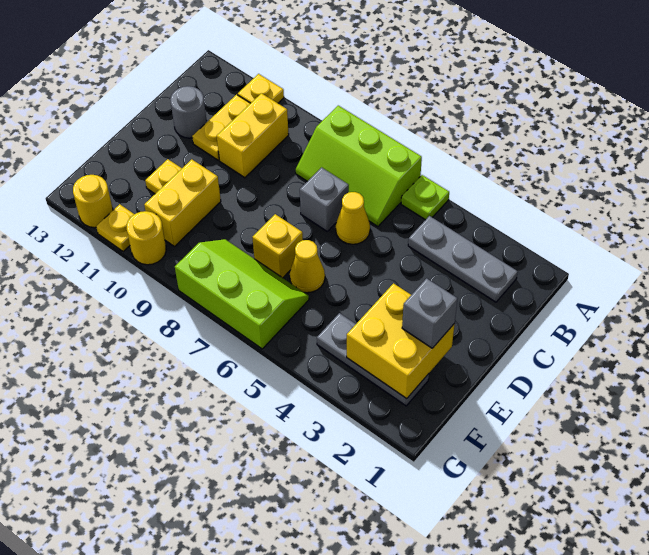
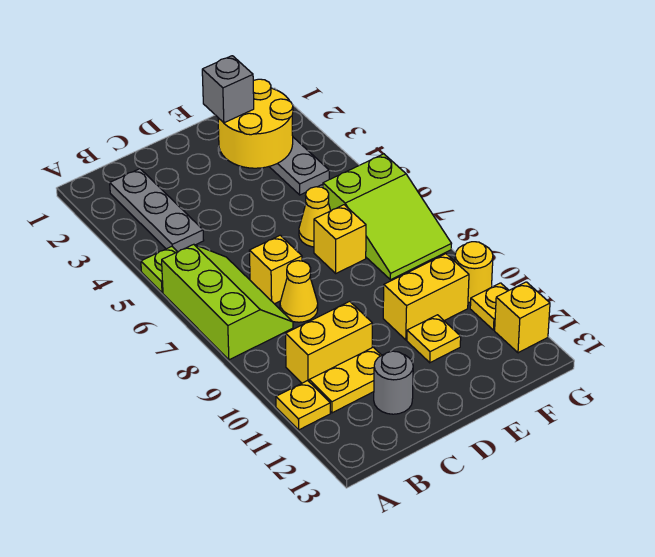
yellow cone C6 level 1 -> yellow cone C8 level 1
grey brick C7 level 1 -> yellow brick C7 level 1
yellow brick E2:F3 level 2 -> yellow round brick E2:F3 level 2
lime slope F6:G8 level 1 top G -> lime slope F6:G8 level 1 top 6
yellow round brick G12 level 1 -> yellow brick G12 level 1

